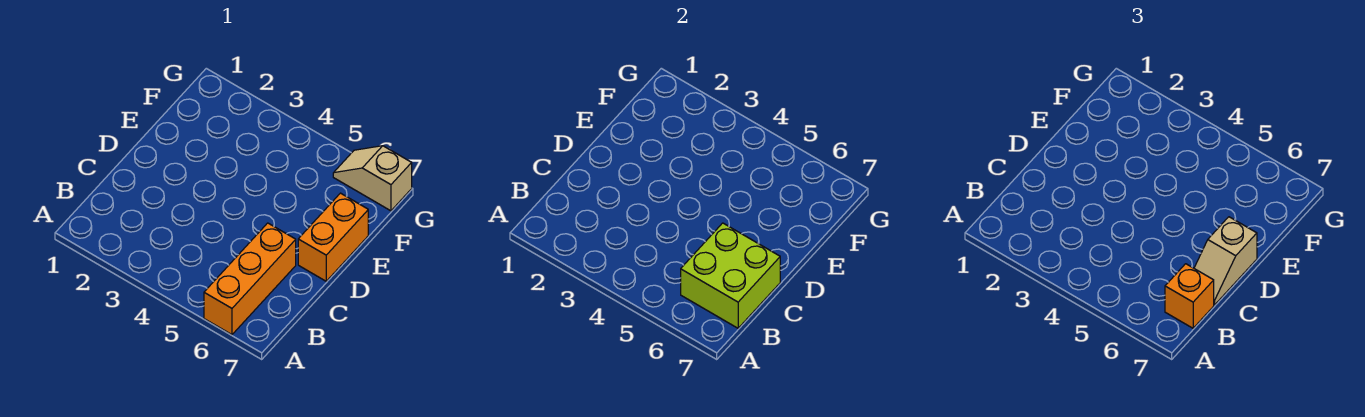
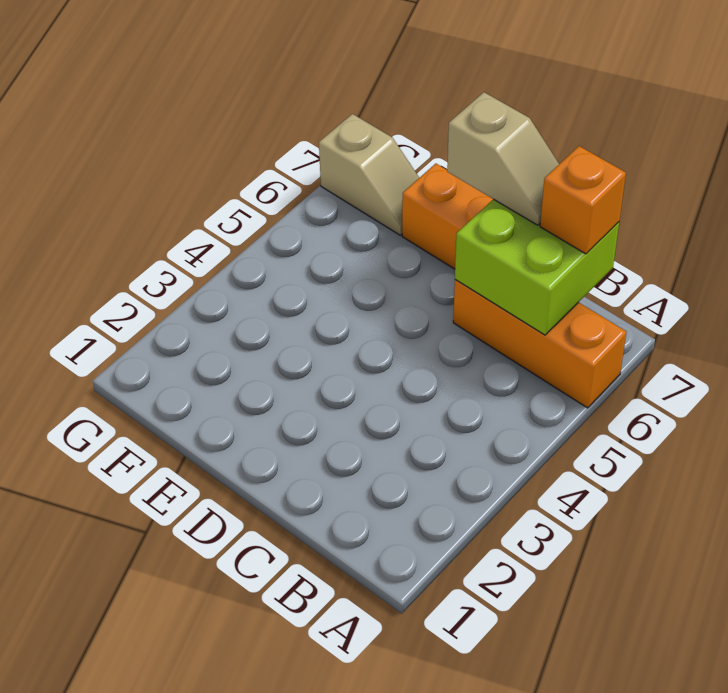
tan slope G6:G7 level 1 top 7 -> tan slope F7:G7 level 1 top G

